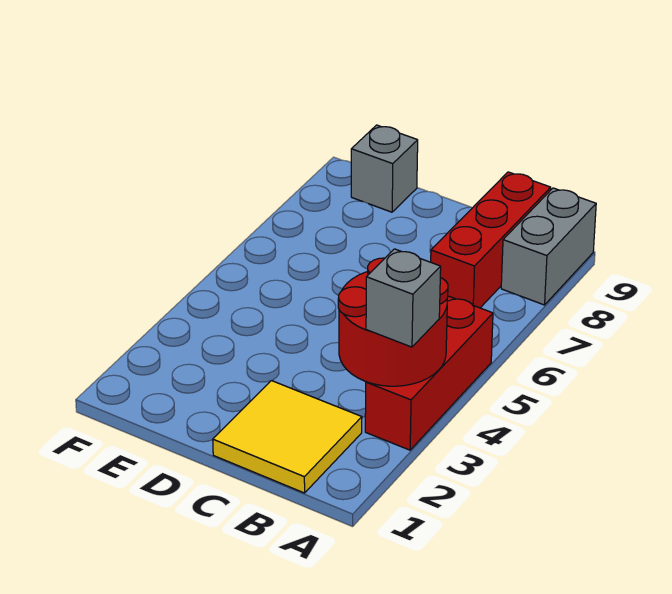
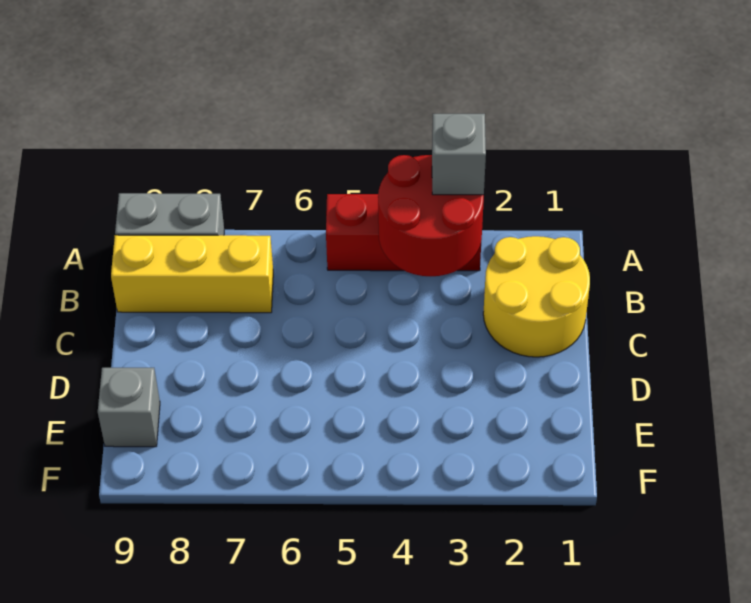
yellow tile B1:C2 level 1 -> yellow round brick B1:C2 level 1
red brick B7:B9 level 1 -> yellow brick B7:B9 level 1

